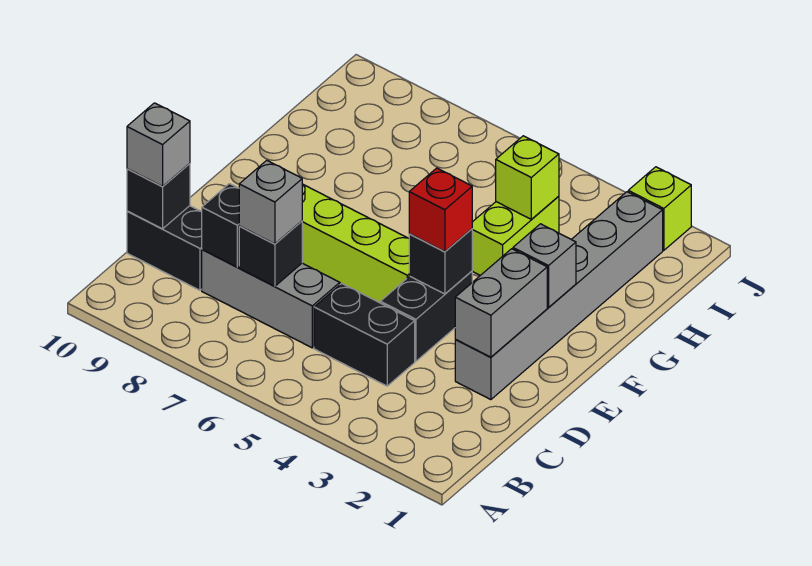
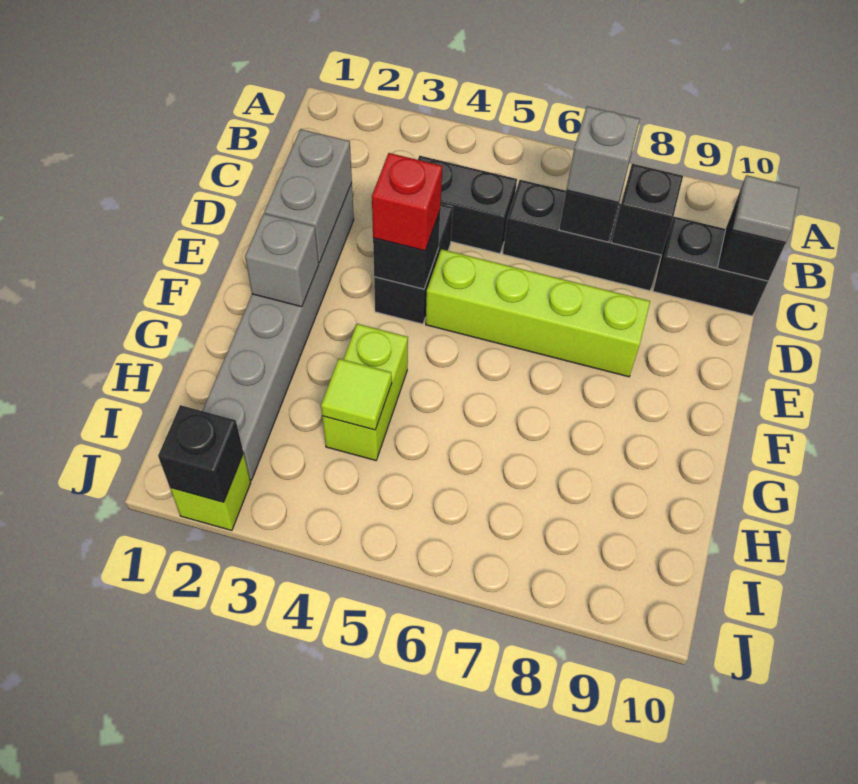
grey brick C6:C8 level 1 -> black brick C6:C8 level 1
grey brick C10 level 3 -> grey tile C10 level 3
lime brick H4 level 2 -> lime tile H4 level 2
none -> black brick J2 level 2

